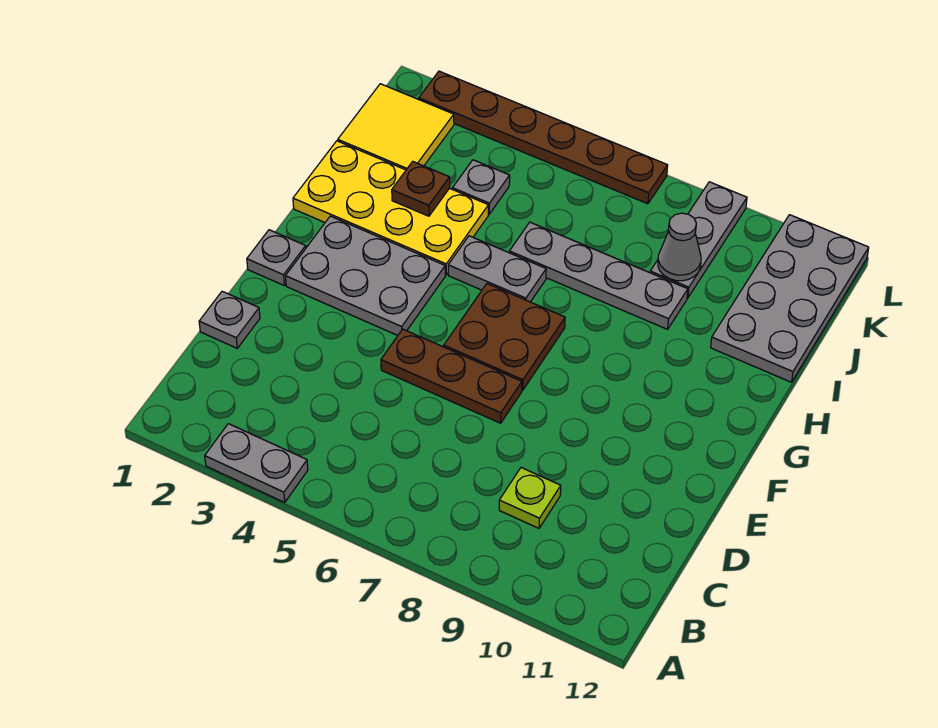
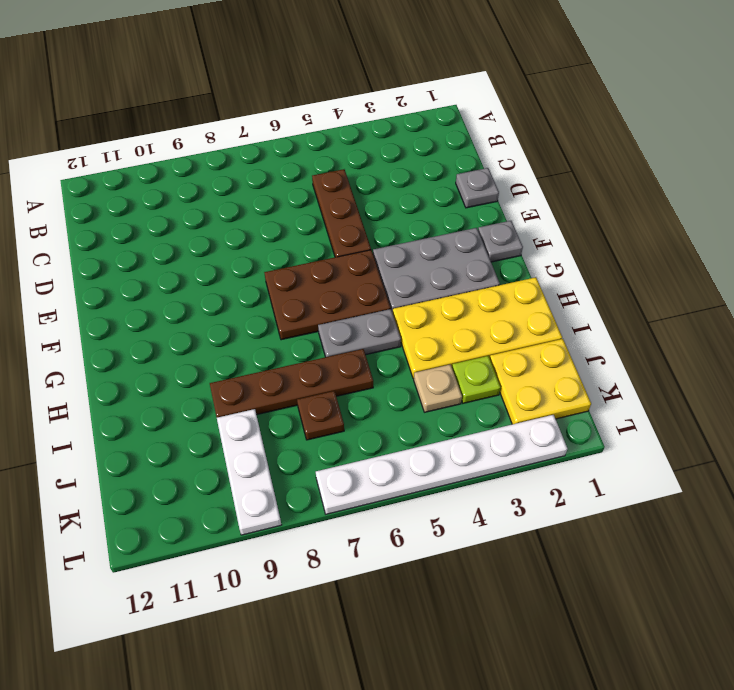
grey plate A3:A4 level 1 -> none
lime plate C9 level 1 -> lime plate J3 level 1
brown plate E5:E7 level 1 -> brown plate C5:E5 level 1
brown plate F6:G7 level 1 -> brown plate F5:G7 level 1
brown plate I3 level 2 -> brown plate J7 level 1
grey plate I6:I9 level 1 -> brown plate I6:I9 level 1
grey plate I11:L12 level 1 -> none
yellow tile J1:K2 level 1 -> yellow plate J1:K2 level 1
grey plate J4 level 1 -> tan plate J4 level 1
grey plate J9:L9 level 1 -> white plate J9:L9 level 1
grey cone J9 level 2 -> none
brown plate L2:L7 level 1 -> white plate L2:L7 level 1

